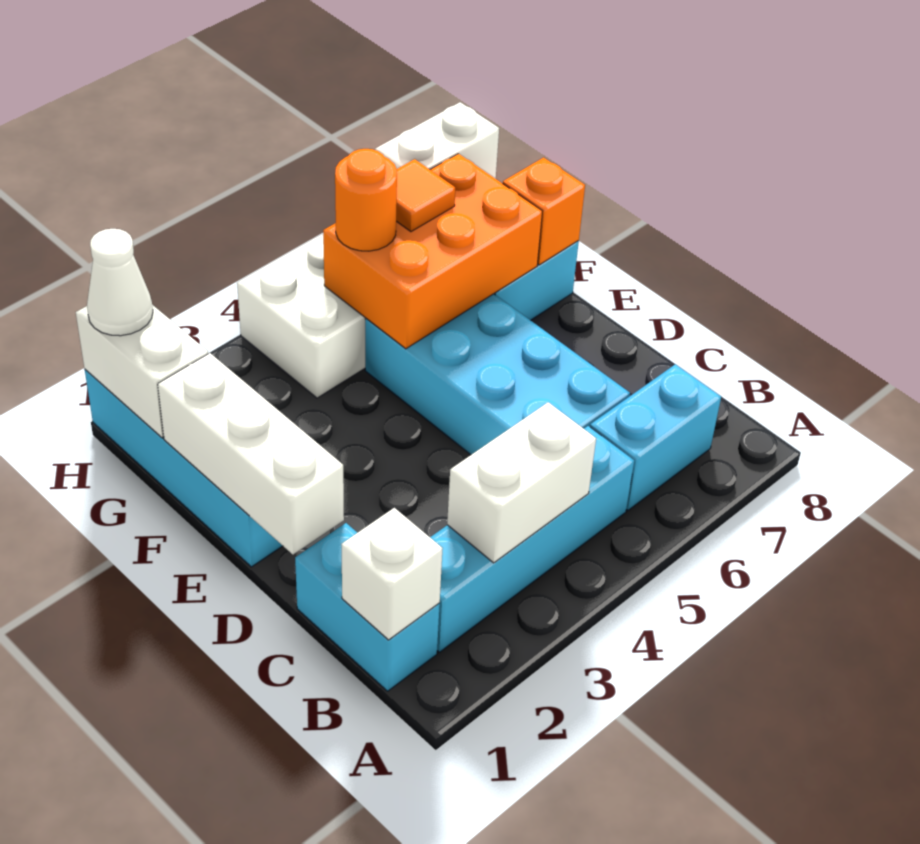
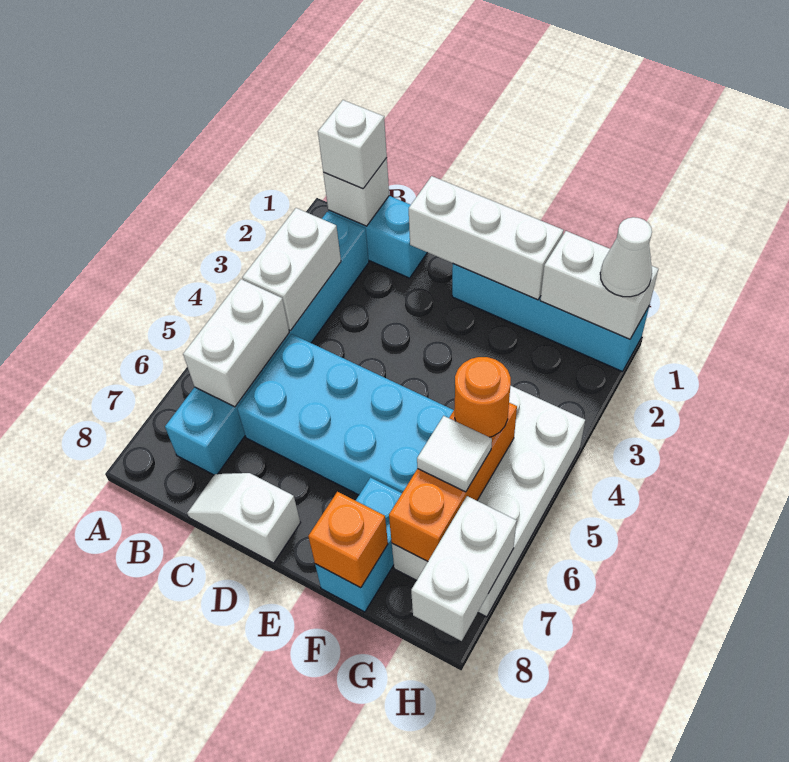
none -> white brick B1 level 3
none -> white brick B5:B6 level 2
none -> white slope C8:D8 level 1 top D
orange brick F5:G7 level 2 -> orange brick G5:G7 level 2
orange tile G6 level 3 -> white tile G6 level 3

